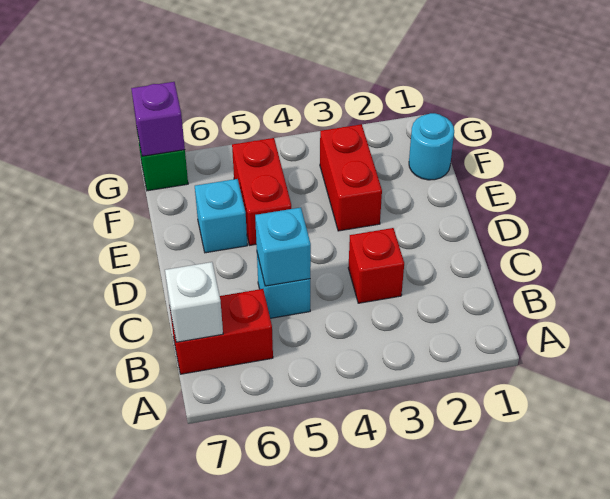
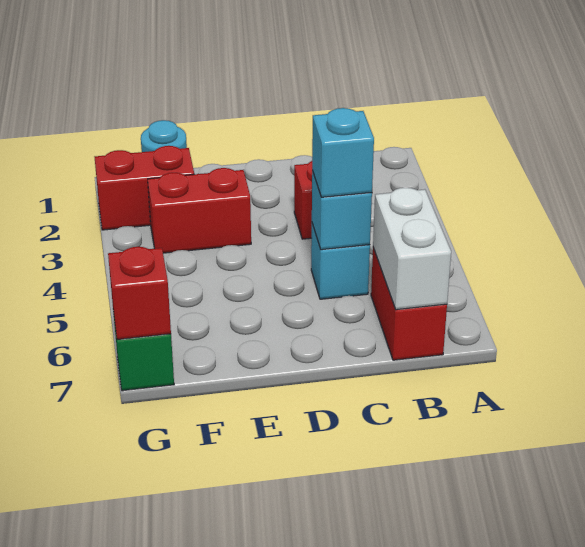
white brick B7 level 2 -> white brick B6:B7 level 2
red brick E5:F5 level 1 -> red brick F2:G2 level 1
cyan brick E6 level 1 -> cyan brick C5 level 3
purple brick G7 level 2 -> red brick G7 level 2

